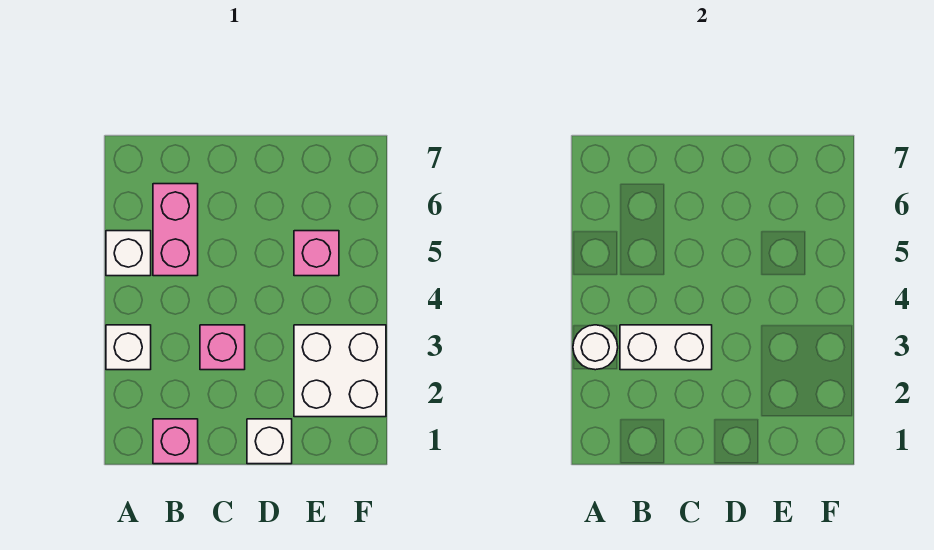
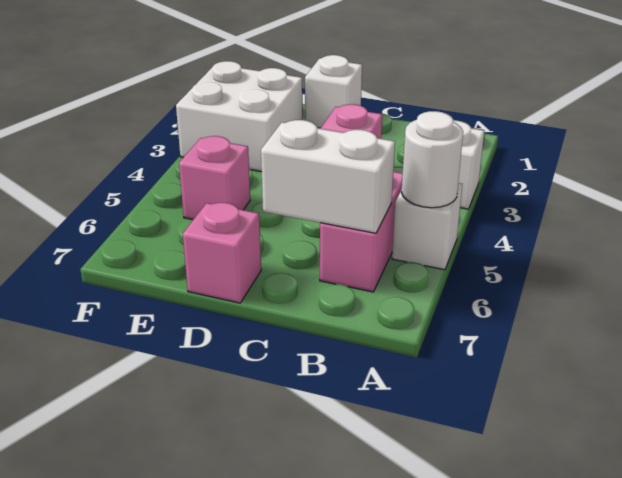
white round brick A3 level 2 -> white round brick A5 level 2
pink brick B1 level 1 -> pink brick D7 level 1
white brick B3:C3 level 2 -> white brick B6:C6 level 2

